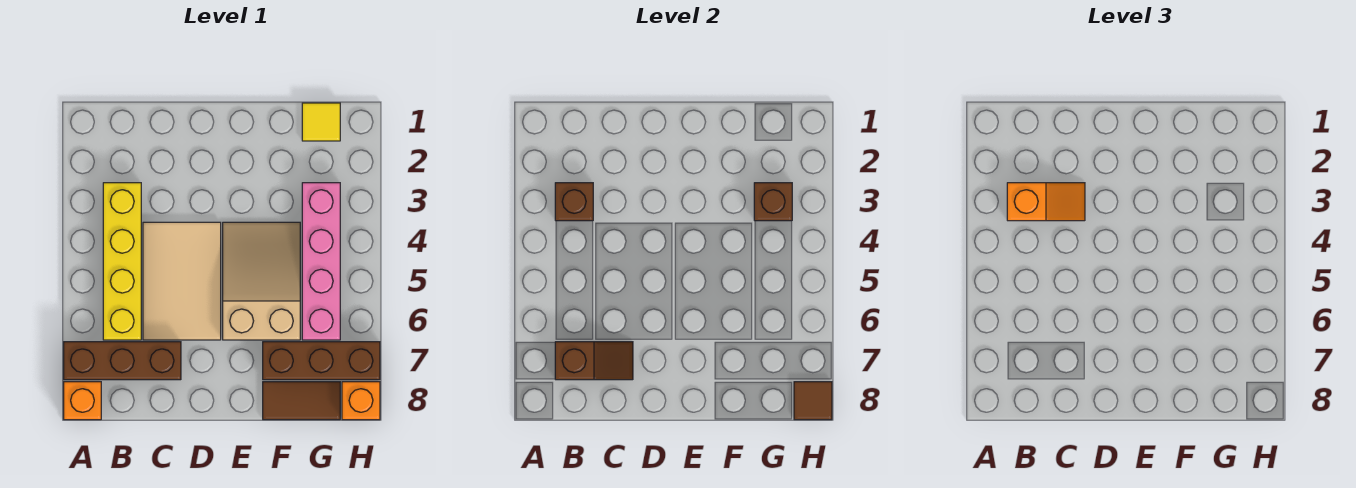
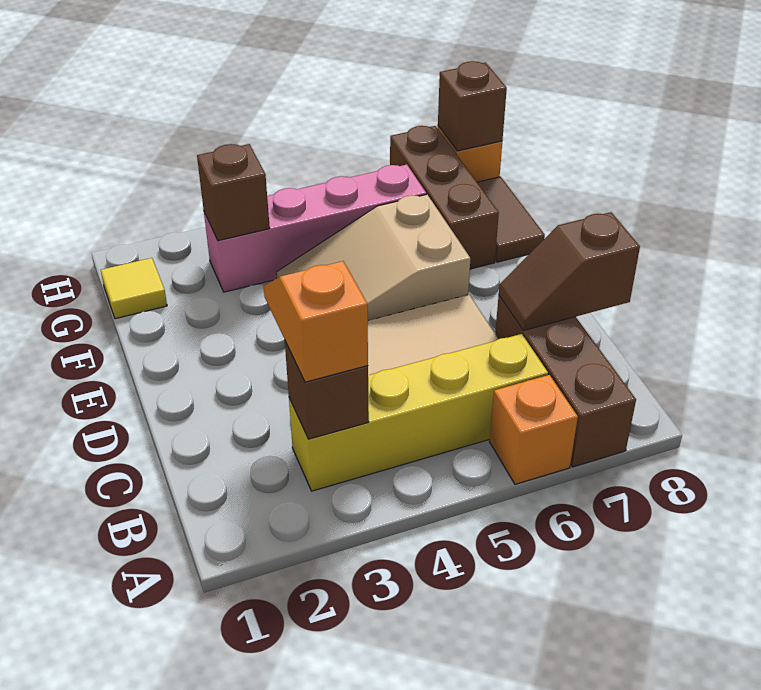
orange brick A8 level 1 -> orange brick A6 level 1
brown slope B7:C7 level 2 top B -> brown slope C7:C8 level 2 top 8
brown tile H8 level 2 -> brown brick H8 level 2

